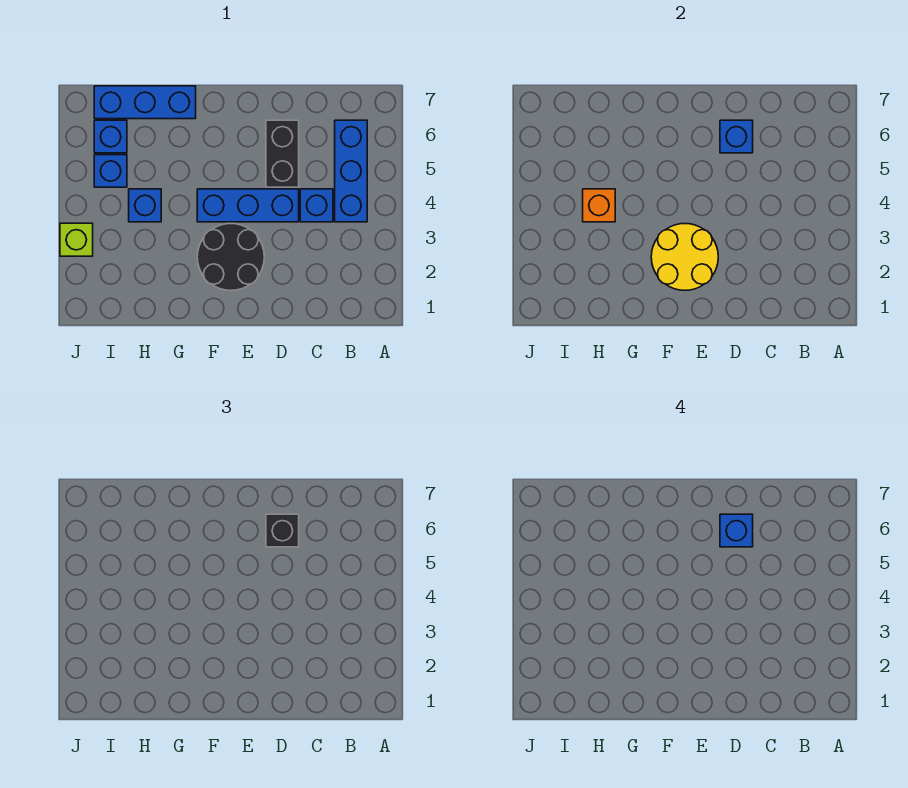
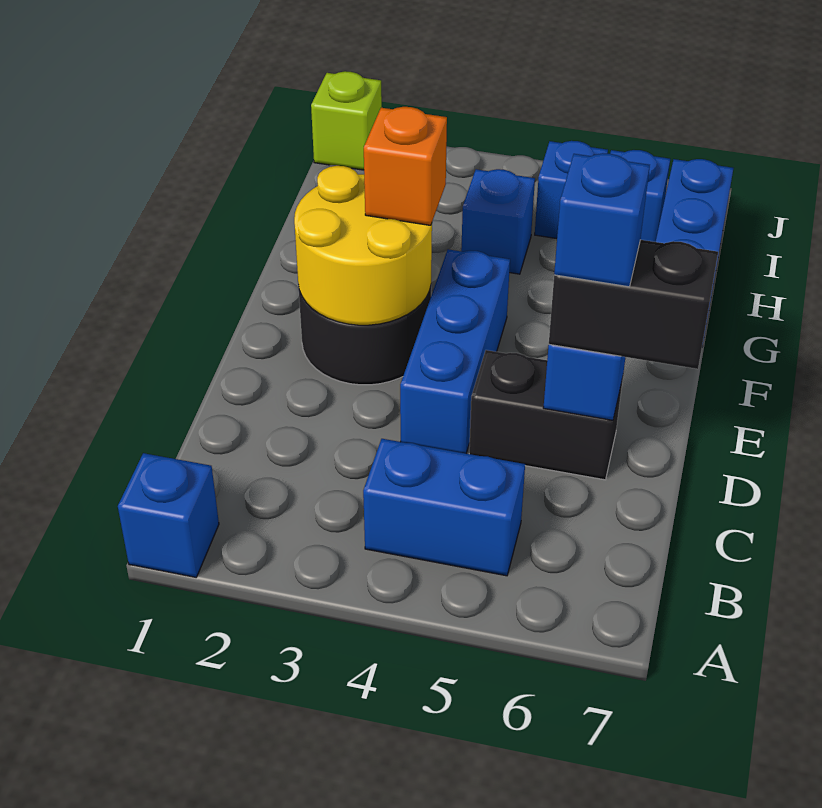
blue brick B4:B6 level 1 -> blue brick B4:B5 level 1
blue brick C4 level 1 -> blue brick A1 level 1
black brick D6 level 3 -> black brick D6:D7 level 3
orange brick H4 level 2 -> orange brick F3 level 3
lime brick J3 level 1 -> lime brick J1 level 1

